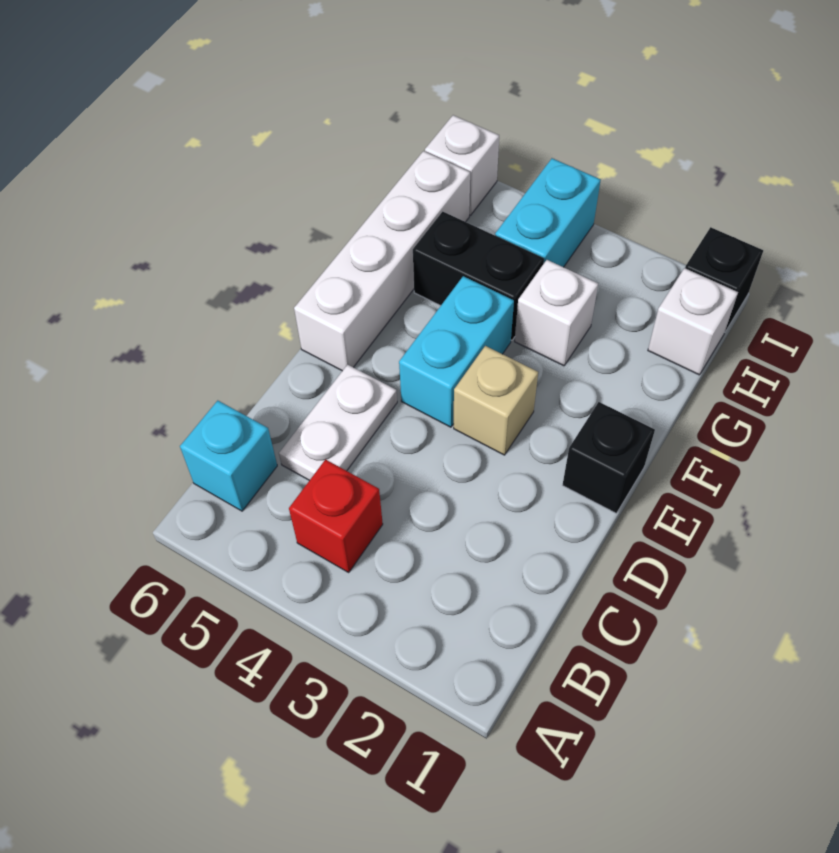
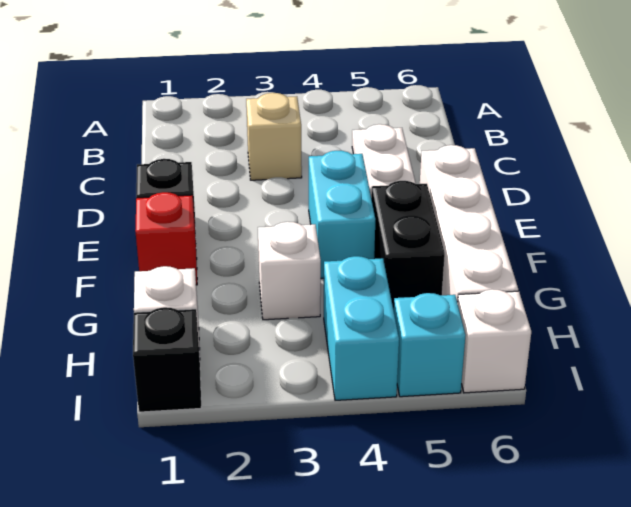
red brick B4 level 1 -> red brick F1 level 1
cyan brick B6 level 1 -> cyan brick I5 level 1
tan brick E3 level 1 -> tan brick C3 level 1
black brick G4:G5 level 1 -> black brick F5:G5 level 1

